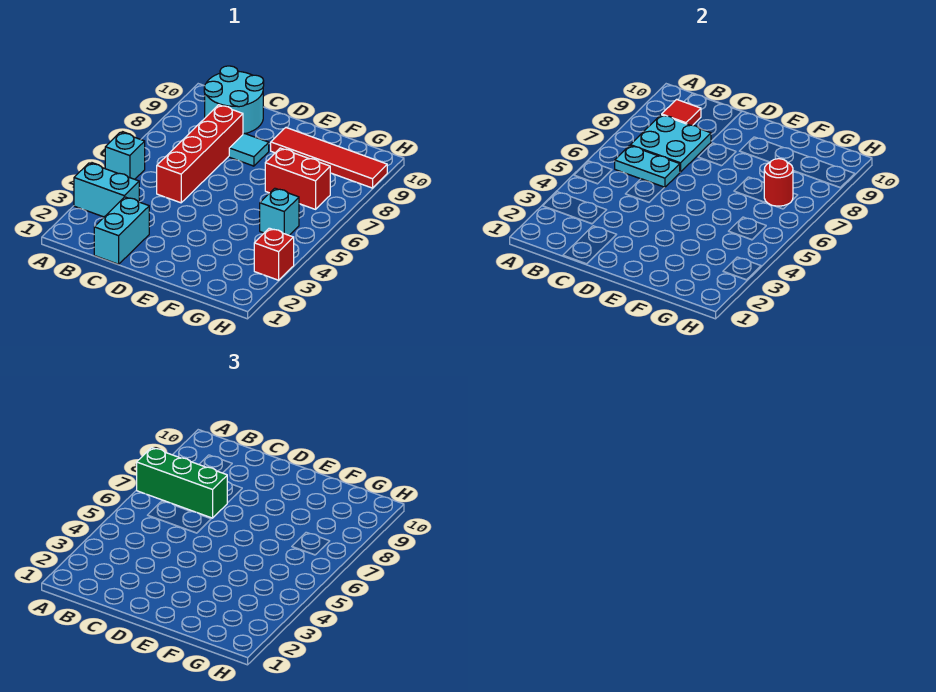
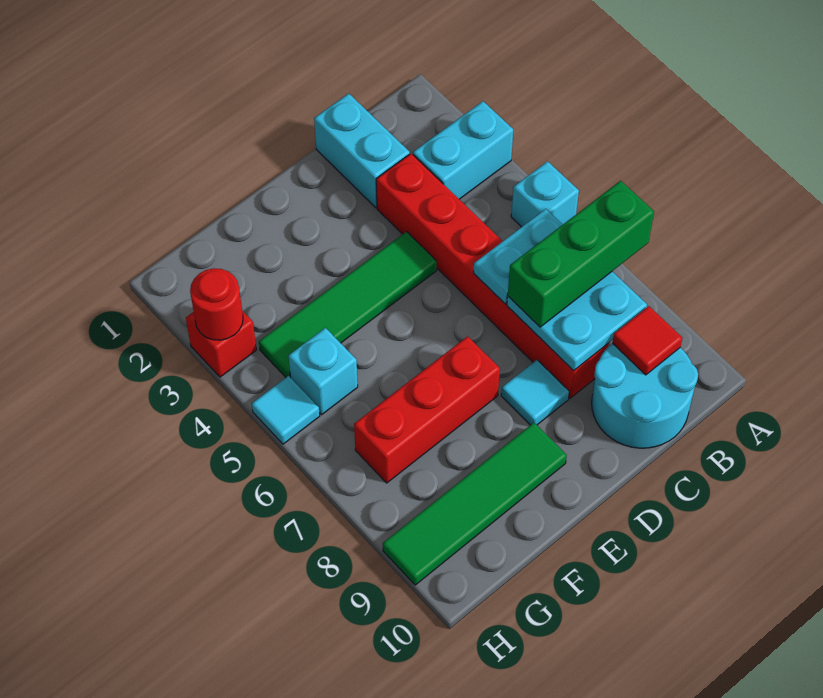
red brick C5:C8 level 1 -> red brick C3:C8 level 1
none -> green tile D4:G4 level 1
red tile E9:H9 level 1 -> green tile E9:H9 level 1
red brick F7:G7 level 1 -> red brick E7:G7 level 1
red round brick G7 level 2 -> red round brick H3 level 2
none -> cyan tile H5 level 1

